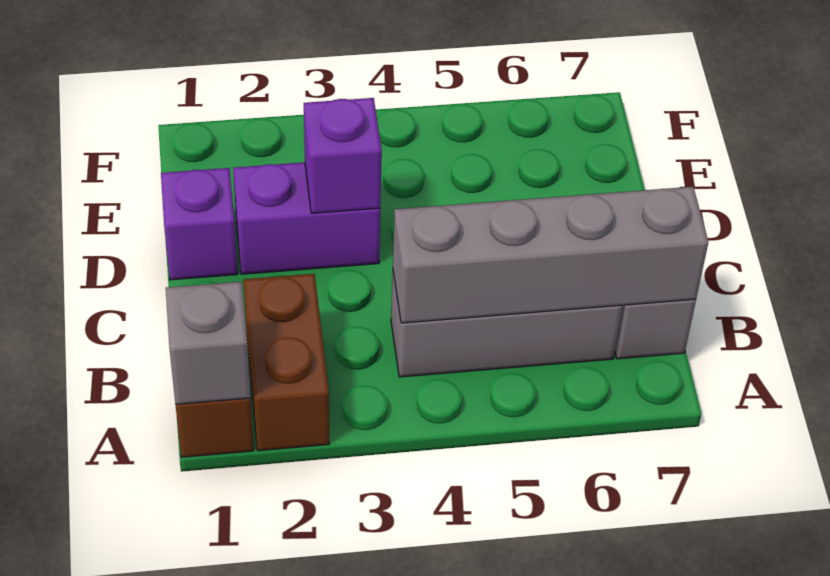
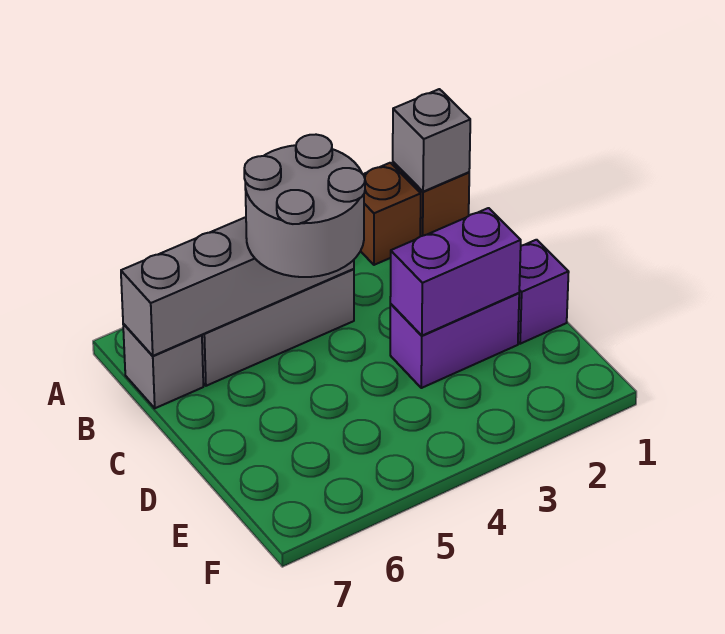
brown brick A2:B2 level 1 -> brown brick A2 level 1
none -> grey round brick B4:C5 level 3
purple brick D3 level 2 -> purple brick D2:D3 level 2

